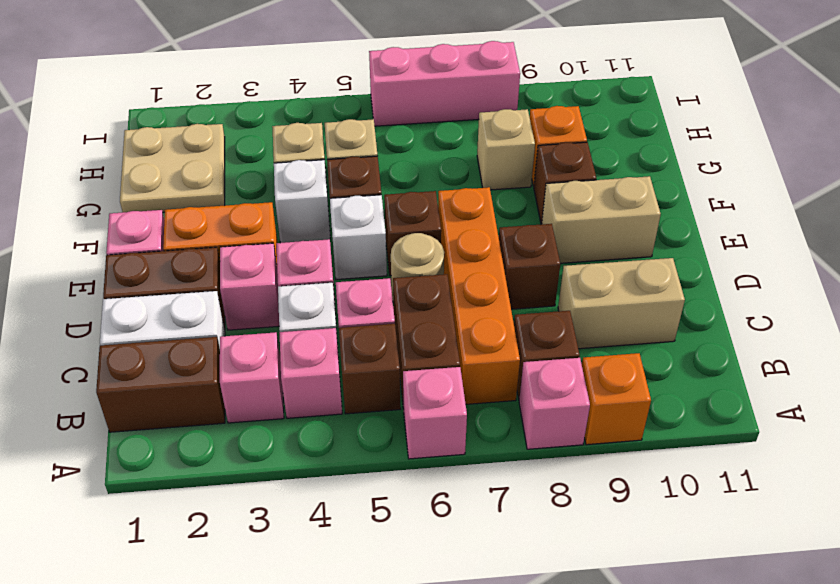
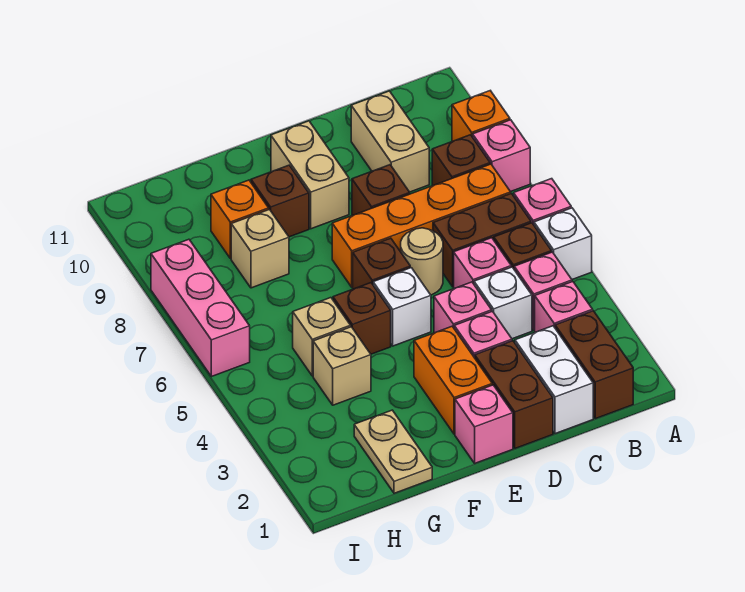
white brick F4 level 1 -> white brick A5 level 1
tan plate G1:H2 level 1 -> tan plate G1:G2 level 1

